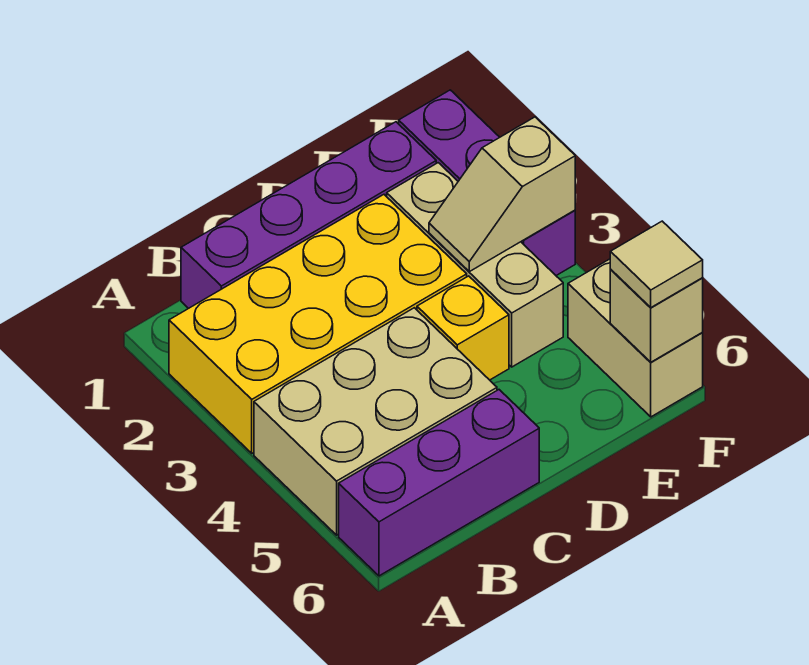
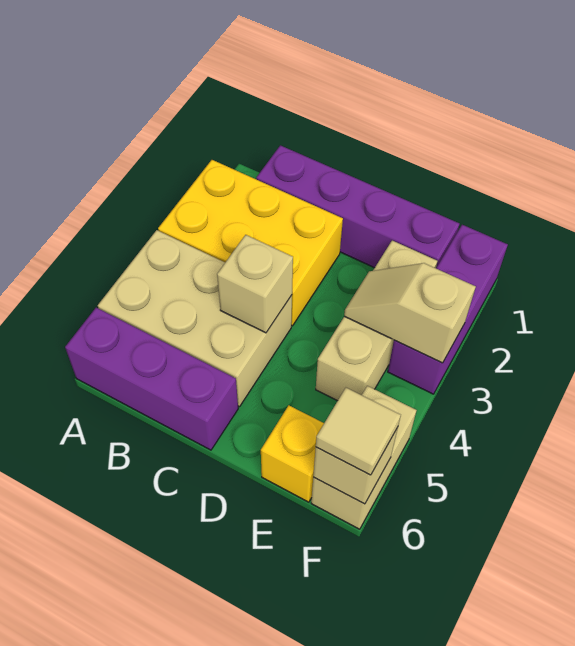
yellow brick A2:D3 level 1 -> yellow brick A2:C3 level 1
none -> tan brick C4 level 2
yellow brick D4 level 1 -> yellow brick E6 level 1

